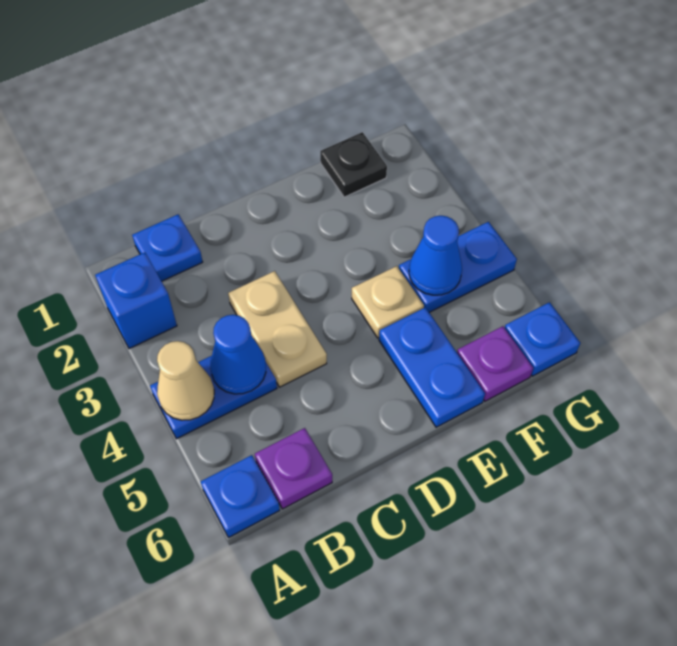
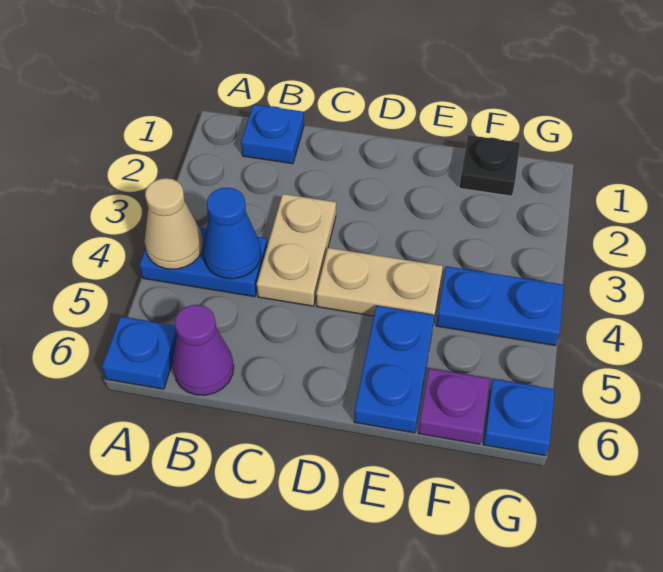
blue brick A2 level 1 -> none
purple plate B6 level 1 -> purple cone B6 level 1
tan plate E4 level 1 -> tan plate D4:E4 level 1
blue cone F4 level 2 -> none

